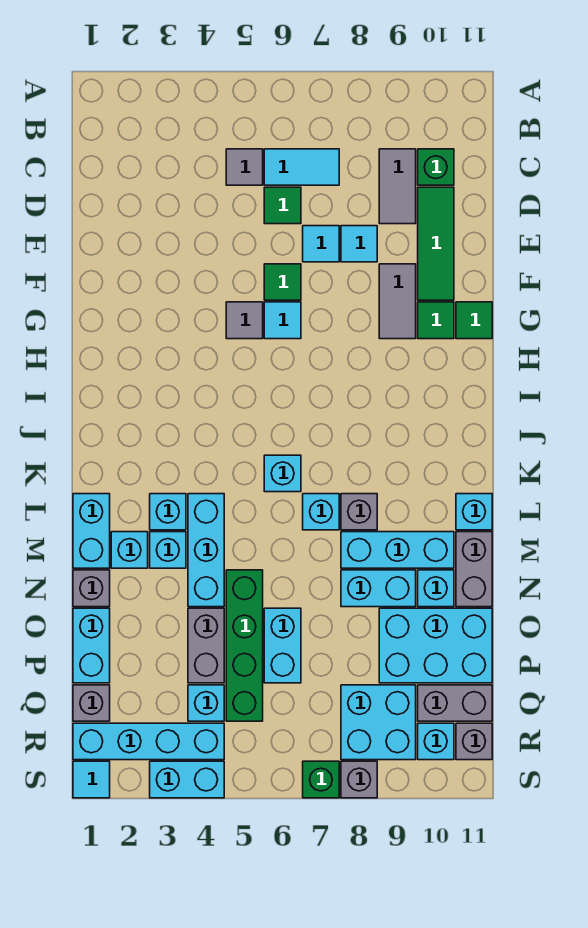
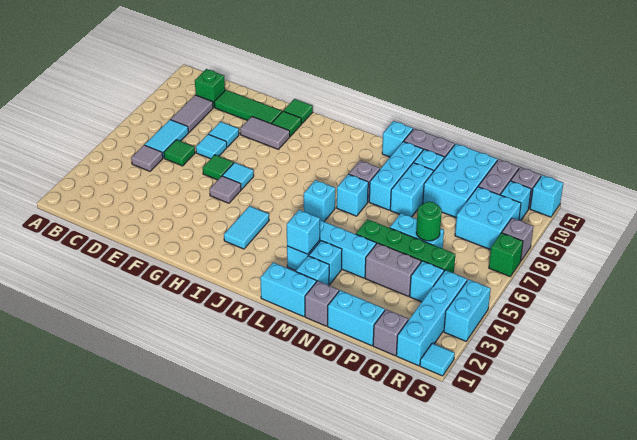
grey tile C9:D9 level 1 -> grey tile C8:C9 level 1
none -> cyan tile I3:I4 level 1
none -> cyan brick L3 level 2
none -> green round brick P6 level 2
none -> cyan brick S11 level 1

